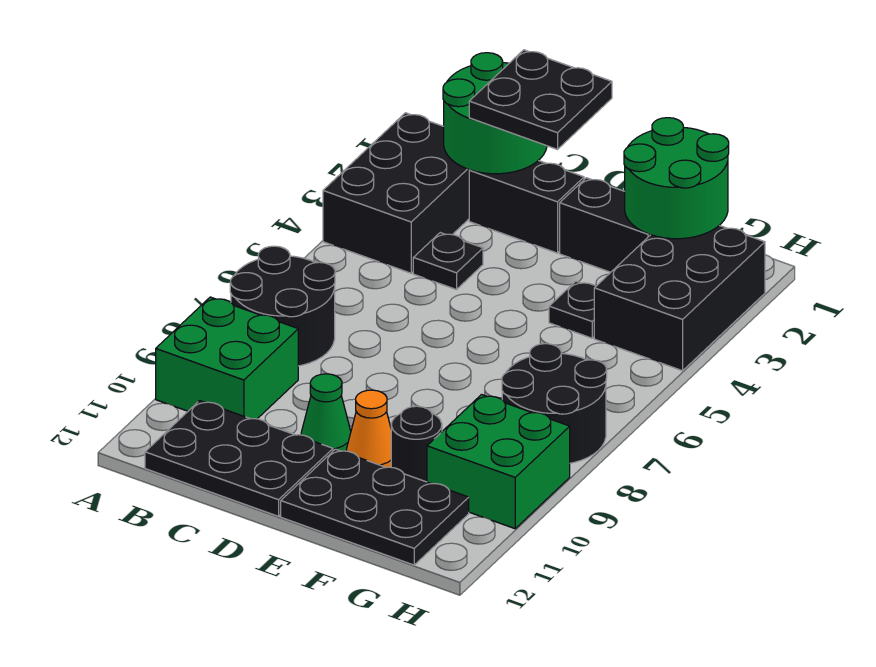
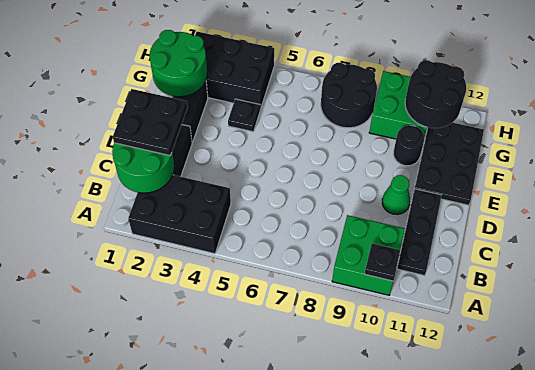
black round brick A7:B8 level 1 -> black round brick G10:H11 level 2
black plate B11:D12 level 1 -> black plate B11:D11 level 1
black plate C4 level 1 -> black plate A10 level 2
orange cone E10 level 1 -> none

